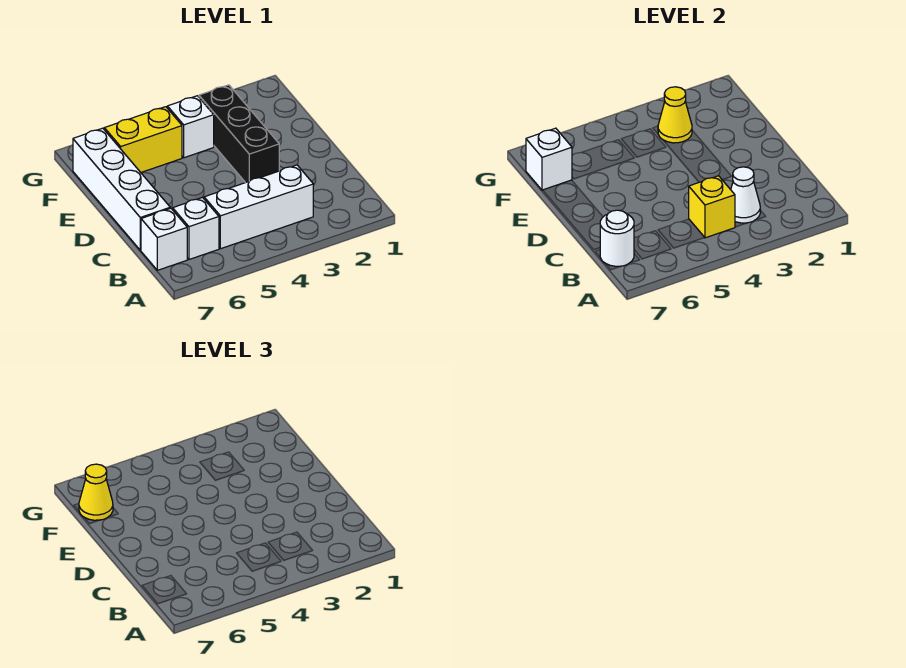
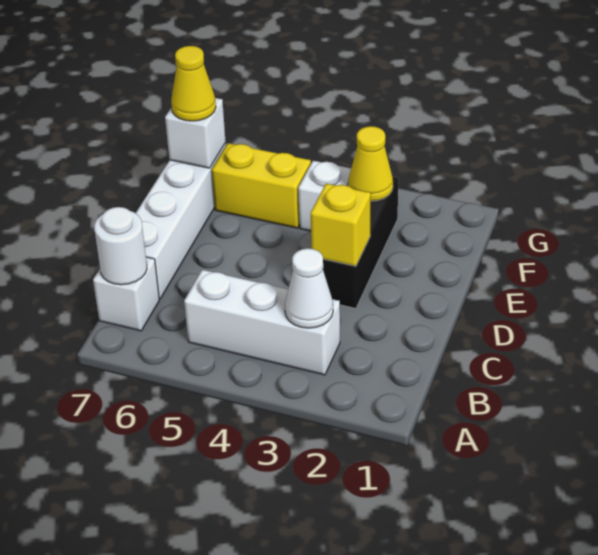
yellow brick B4 level 2 -> yellow brick D3 level 2
white brick B6 level 1 -> none

